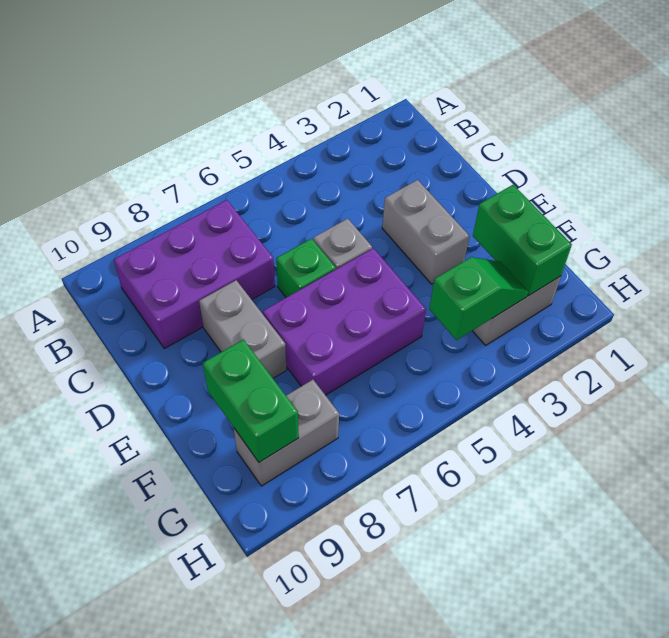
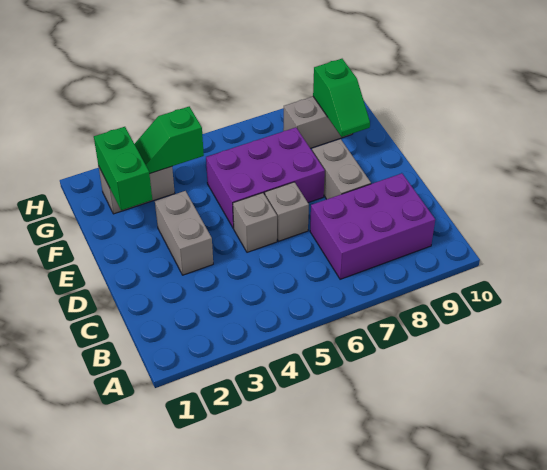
green brick D6 level 1 -> grey brick D6 level 1
green brick F9:G9 level 2 -> green slope F9:G9 level 2 top G

